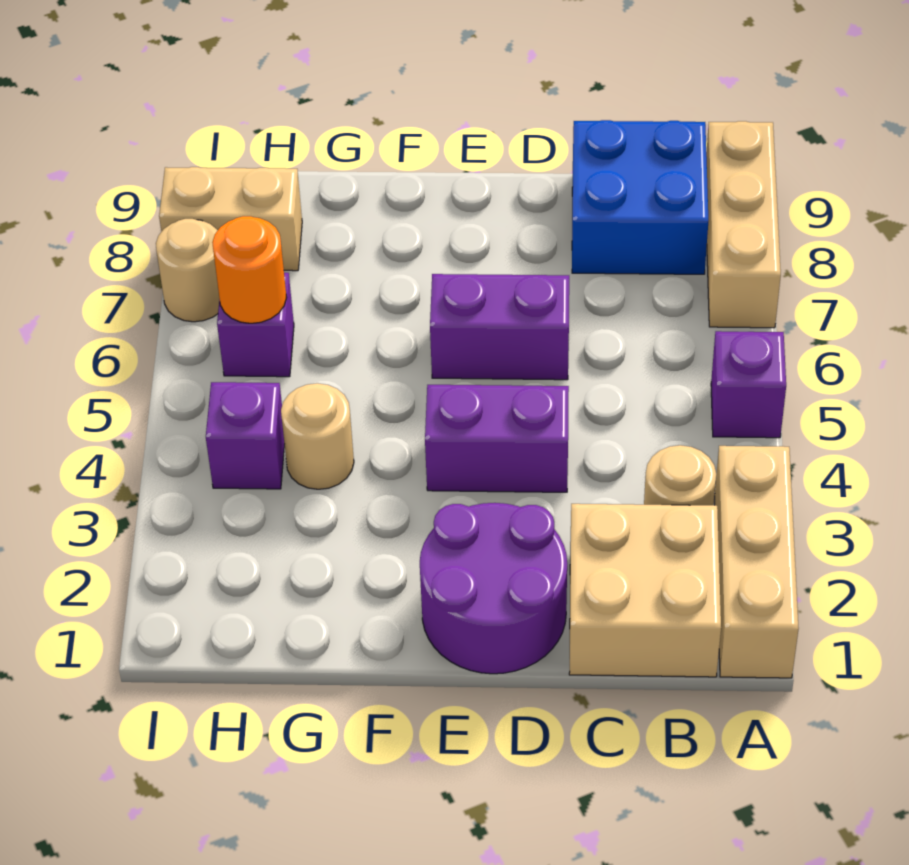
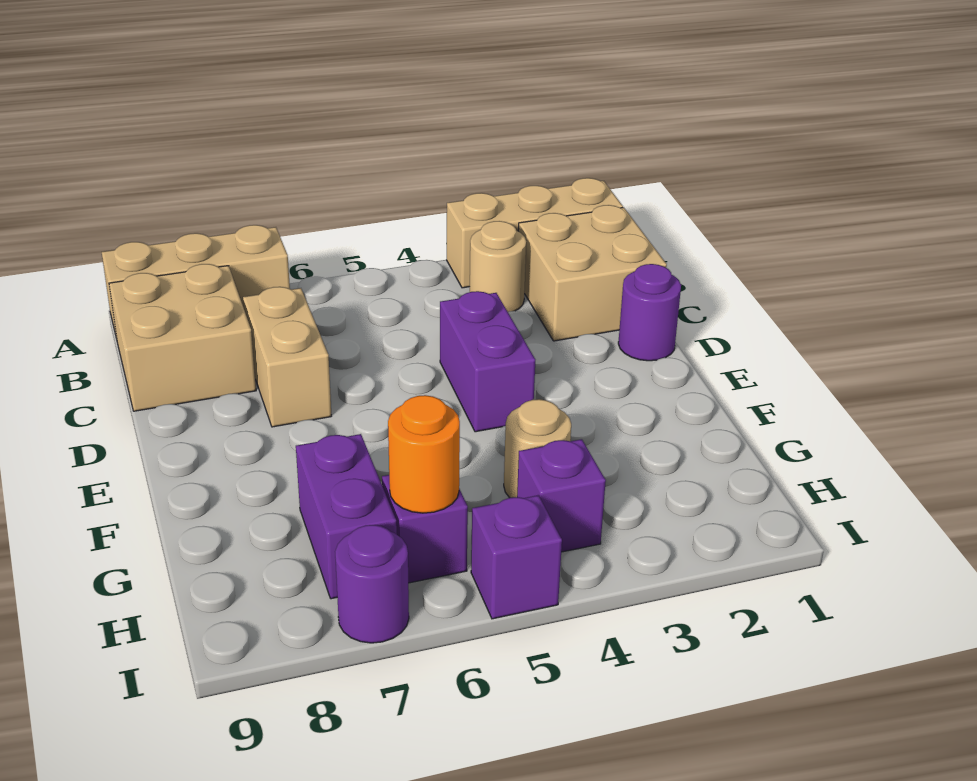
purple brick A5 level 1 -> purple brick I5 level 1
blue brick B8:C9 level 1 -> tan brick B8:C9 level 1
purple round brick D1:E2 level 1 -> purple round brick D1 level 1
purple brick D6:E6 level 1 -> purple brick G7:H7 level 1
tan brick H8:I8 level 1 -> tan brick C7:D7 level 1
tan round brick I7 level 1 -> purple round brick I7 level 1

